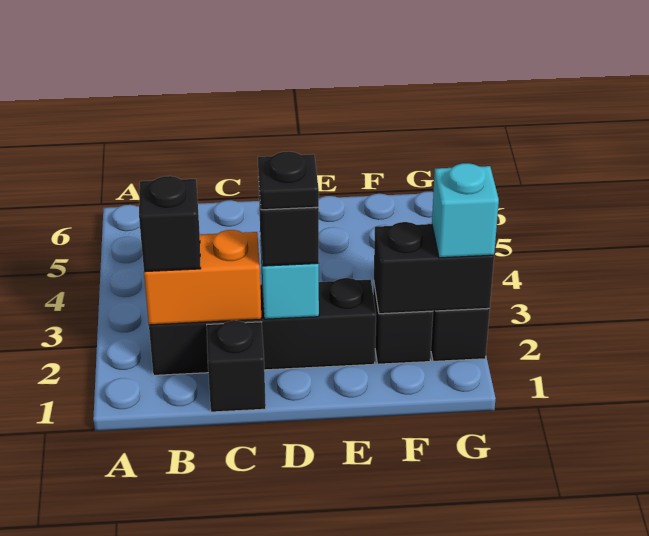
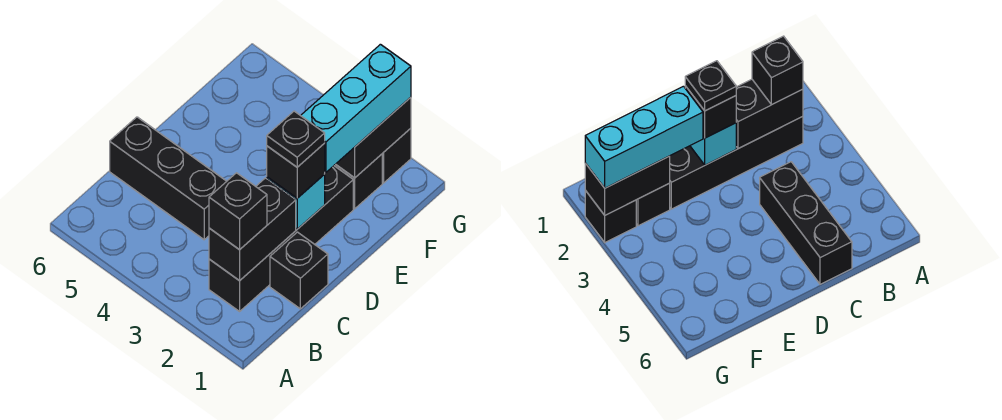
orange brick B2:C2 level 2 -> black brick B2:C2 level 2
none -> black brick C4:C6 level 1
cyan brick G2 level 3 -> cyan brick E2:G2 level 3

